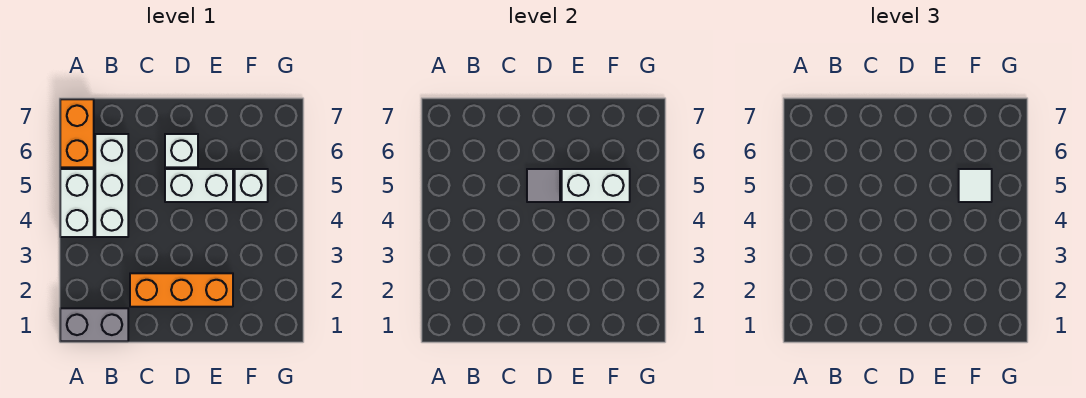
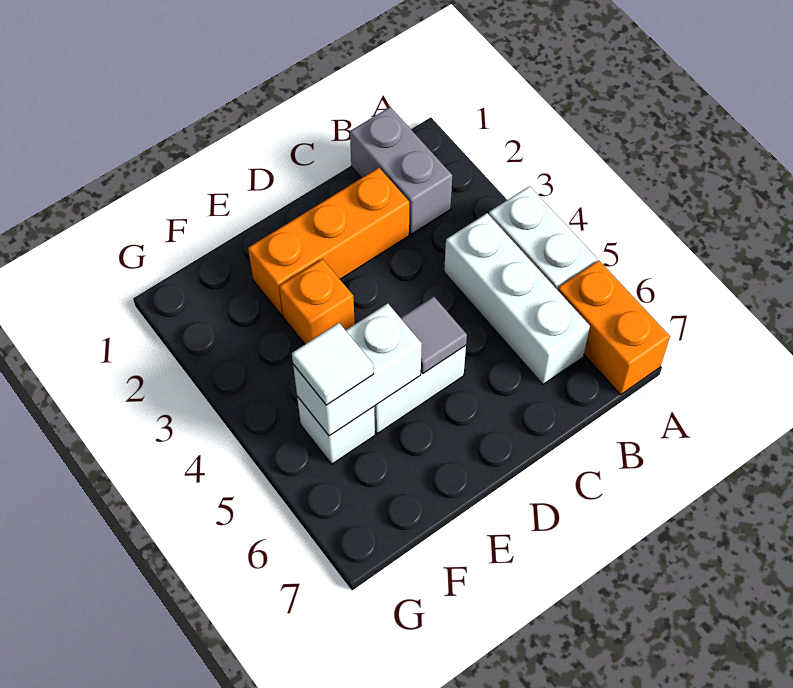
grey brick A1:B1 level 1 -> grey brick B1:B2 level 1
white brick D6 level 1 -> none
none -> orange brick E3 level 1

